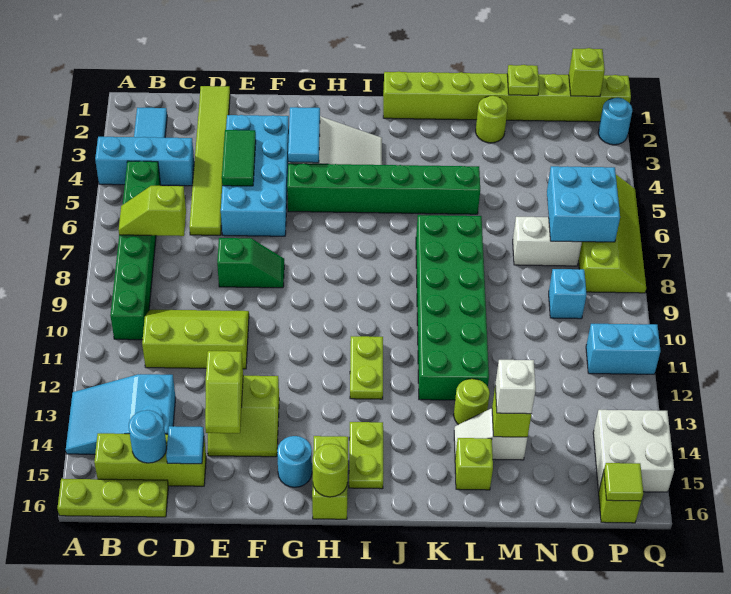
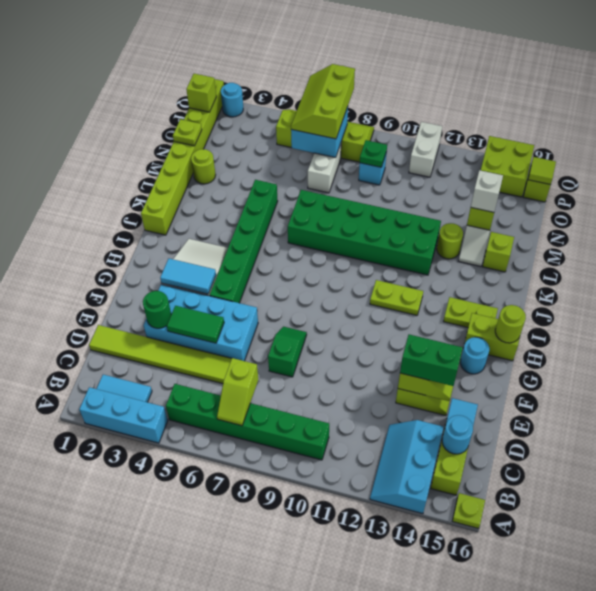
cyan brick A4:C4 level 1 -> cyan brick A2:A4 level 1
cyan slope A13:C14 level 1 top C -> cyan slope A13:C14 level 1 top 14
lime plate A16:C16 level 1 -> lime plate A16 level 1
lime slope C10:E11 level 1 top 11 -> lime slope O6:Q7 level 3 top 7
none -> green round brick E3 level 2
none -> green brick E13:E14 level 3
none -> green plate O9 level 2
cyan brick P11:Q11 level 1 -> white brick P11:Q11 level 1
white brick P14:Q15 level 1 -> lime brick P14:Q15 level 1

